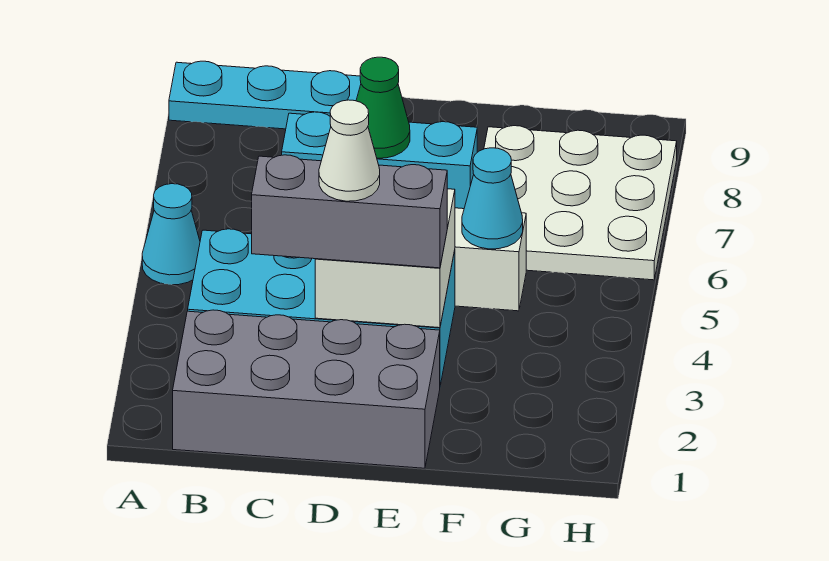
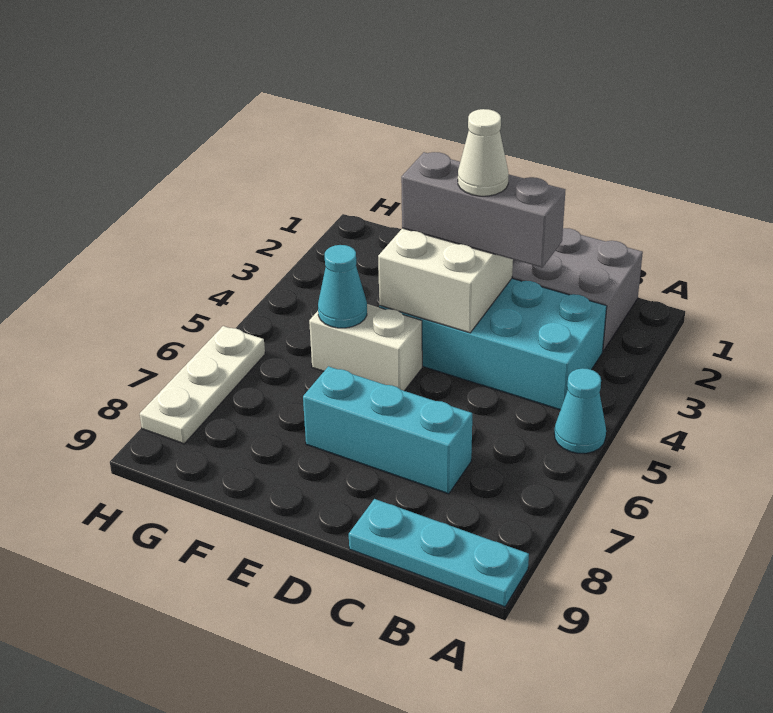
green cone D7 level 2 -> none
white plate F6:H8 level 1 -> white plate H6:H8 level 1

